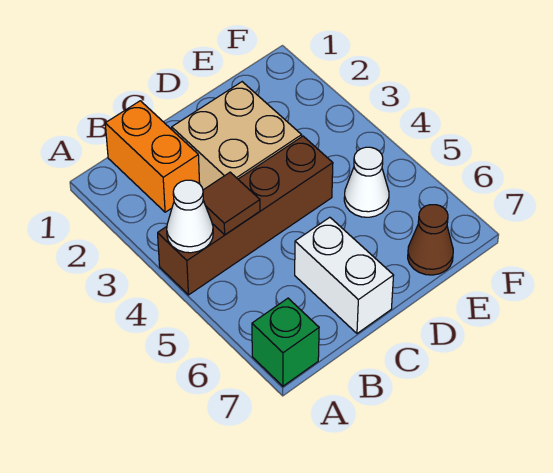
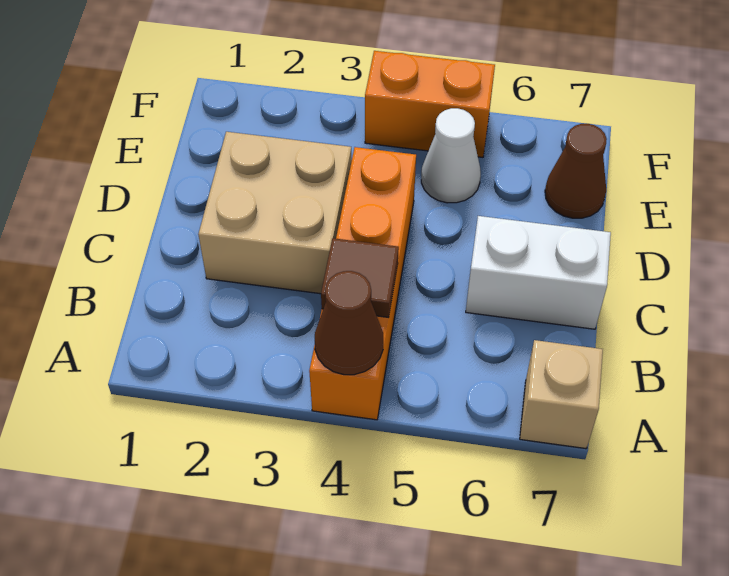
brown brick A4:D4 level 1 -> orange brick A4:D4 level 1
white cone A4 level 2 -> brown cone A4 level 2
green brick A7 level 1 -> tan brick A7 level 1
orange brick B1:B2 level 1 -> orange brick F4:F5 level 1

